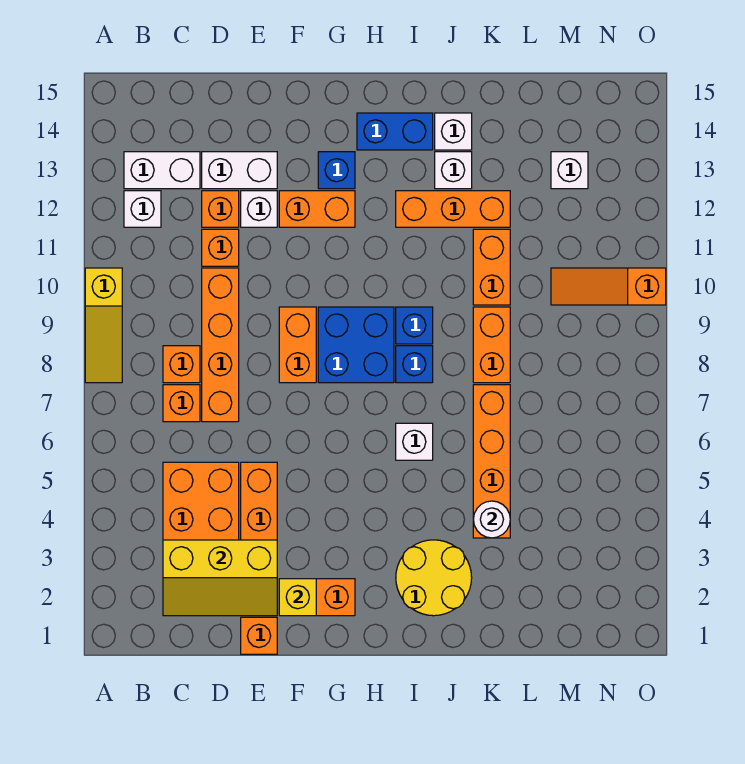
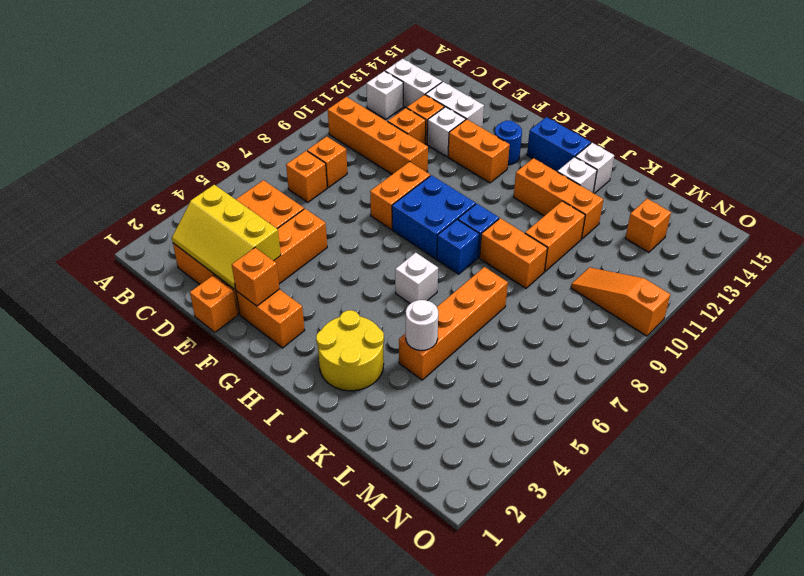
yellow slope A8:A10 level 1 top 10 -> none
orange brick D7:D10 level 1 -> orange brick B10:E10 level 1
yellow brick F2 level 2 -> orange brick F2 level 2
blue brick G13 level 1 -> blue round brick G13 level 1
orange brick K8:K9 level 1 -> orange brick J9:K9 level 1
white brick M13 level 1 -> orange brick M13 level 1

